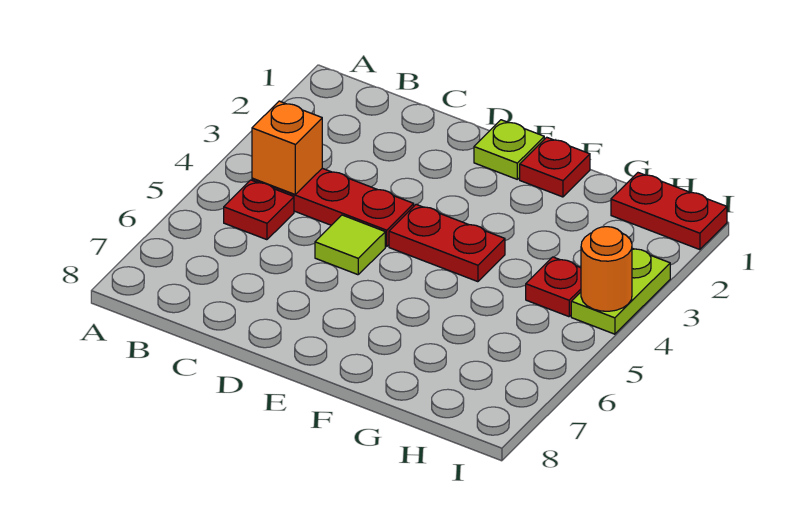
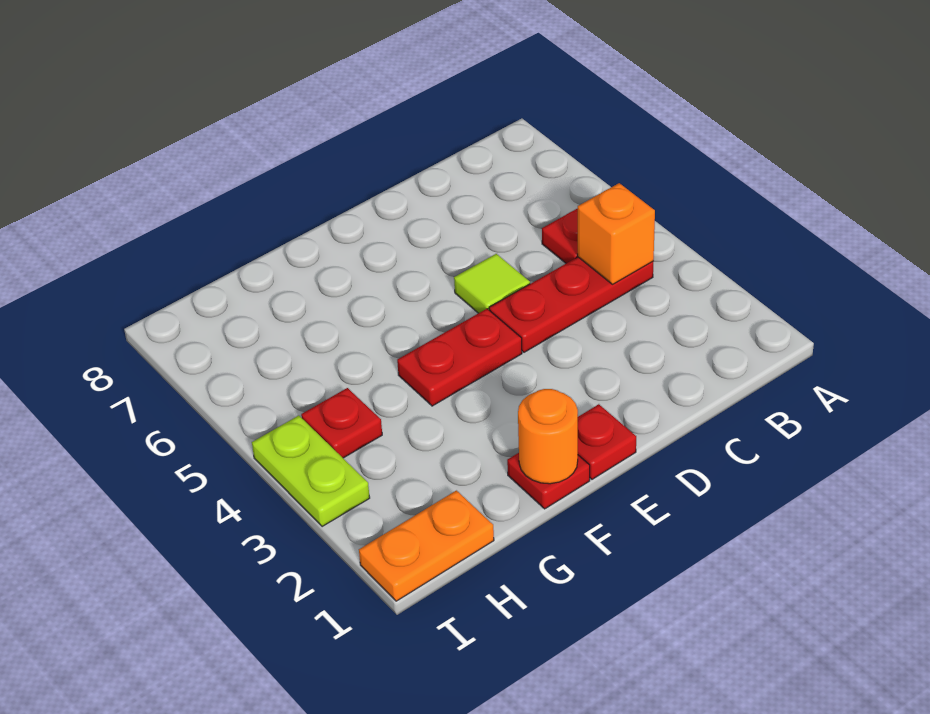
lime plate E1 level 1 -> red plate E1 level 1
red plate H1:I1 level 1 -> orange plate H1:I1 level 1
orange round brick I4 level 2 -> orange round brick F1 level 2

